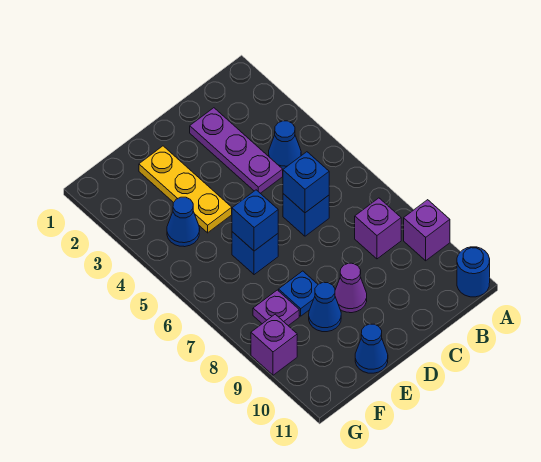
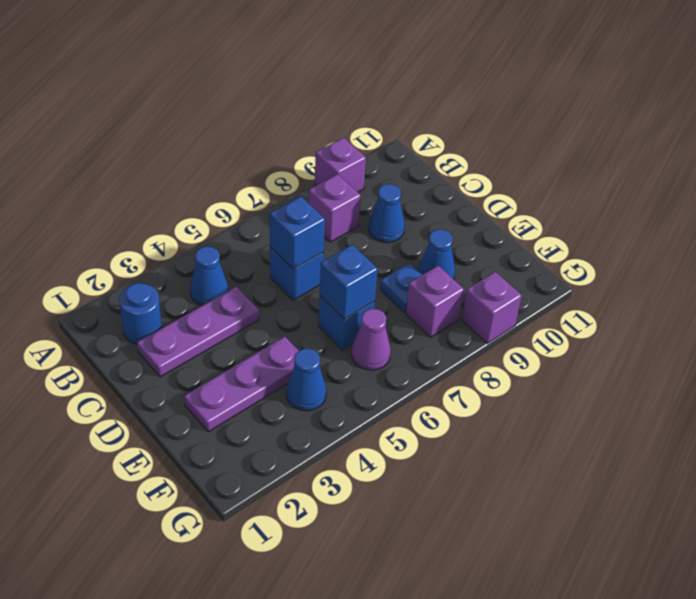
blue round brick A11 level 1 -> blue round brick B2 level 1
purple cone D9 level 1 -> purple cone F6 level 1
yellow plate E2:E4 level 1 -> purple plate E2:E4 level 1
blue cone E11 level 1 -> blue cone C9 level 1
purple plate F8 level 1 -> purple brick F8 level 1

